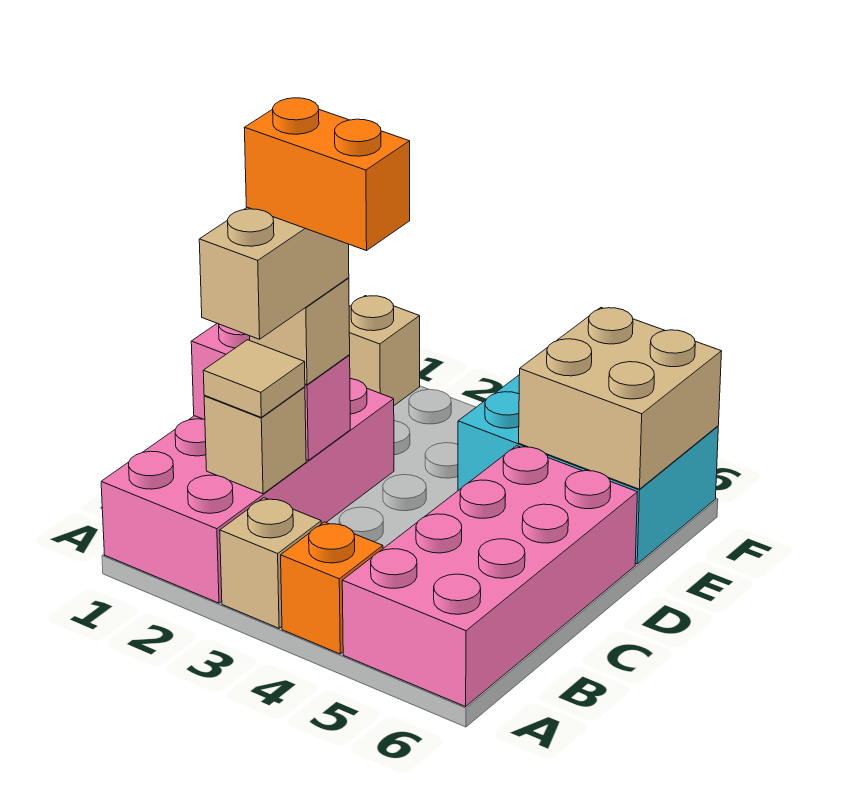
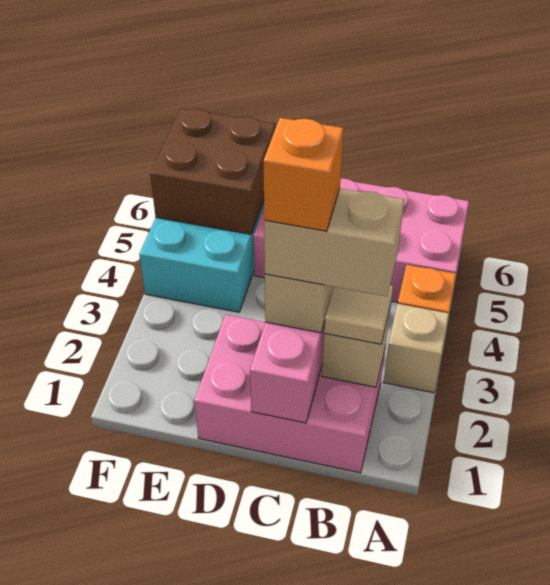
pink brick A1:D2 level 1 -> pink brick B1:D2 level 1
orange brick C2:C3 level 5 -> orange brick C2 level 5
tan brick E5:F6 level 2 -> brown brick E5:F6 level 2
tan brick F1 level 1 -> none

